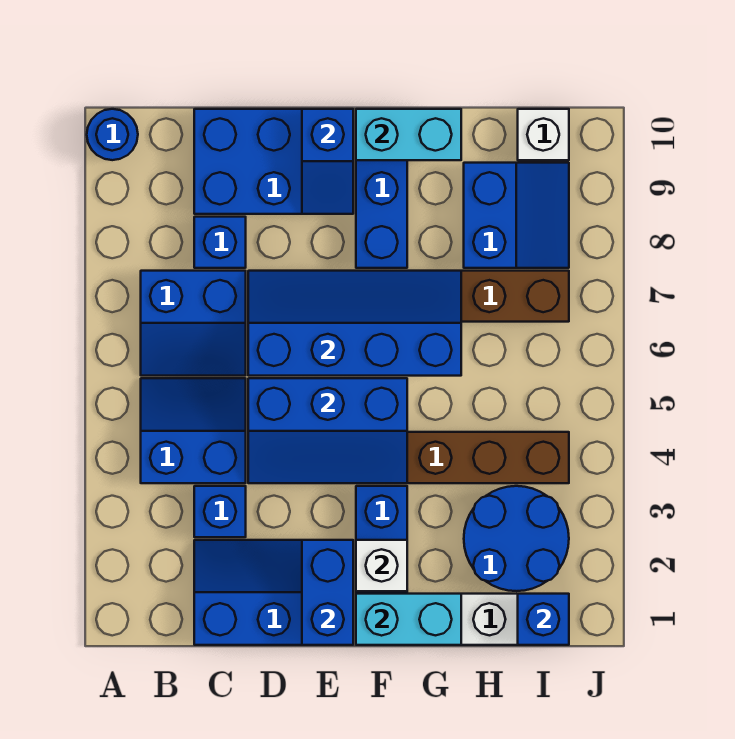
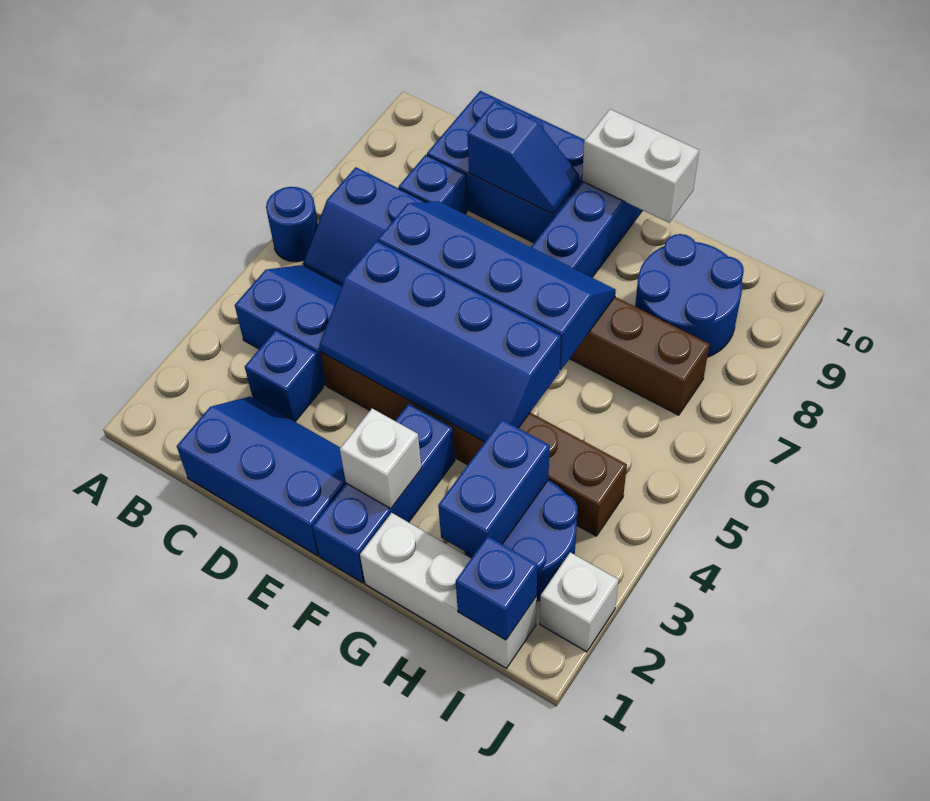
blue round brick A10 level 1 -> blue round brick A6 level 1
blue slope D4:F5 level 2 top 5 -> blue slope D4:G5 level 2 top 5
blue brick E1:E2 level 2 -> blue brick H2:H3 level 2
blue slope E9:E10 level 2 top 10 -> blue slope D9:E9 level 2 top D
cyan brick F1:G1 level 2 -> none
cyan brick F10:G10 level 2 -> white brick F10:G10 level 2
blue slope H8:I9 level 1 top H -> blue round brick H8:I9 level 1
white brick I10 level 1 -> white brick J2 level 1

